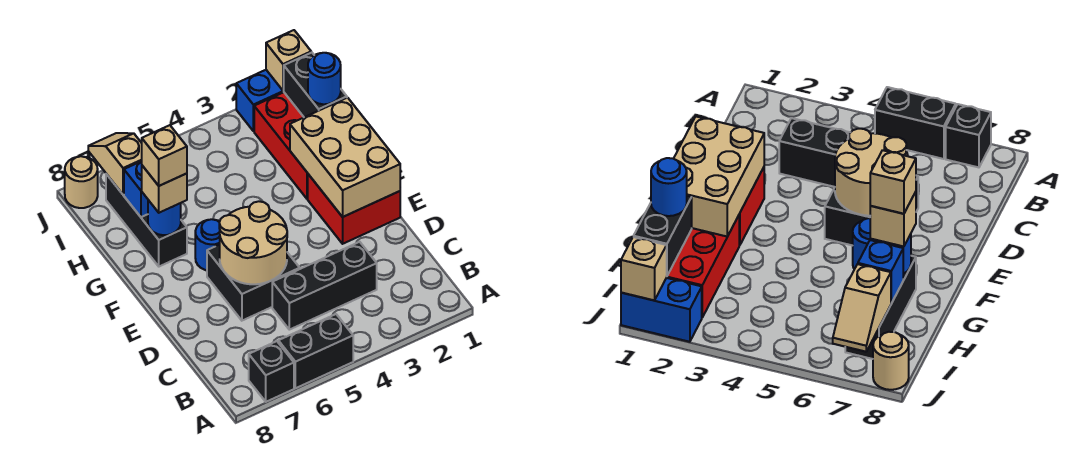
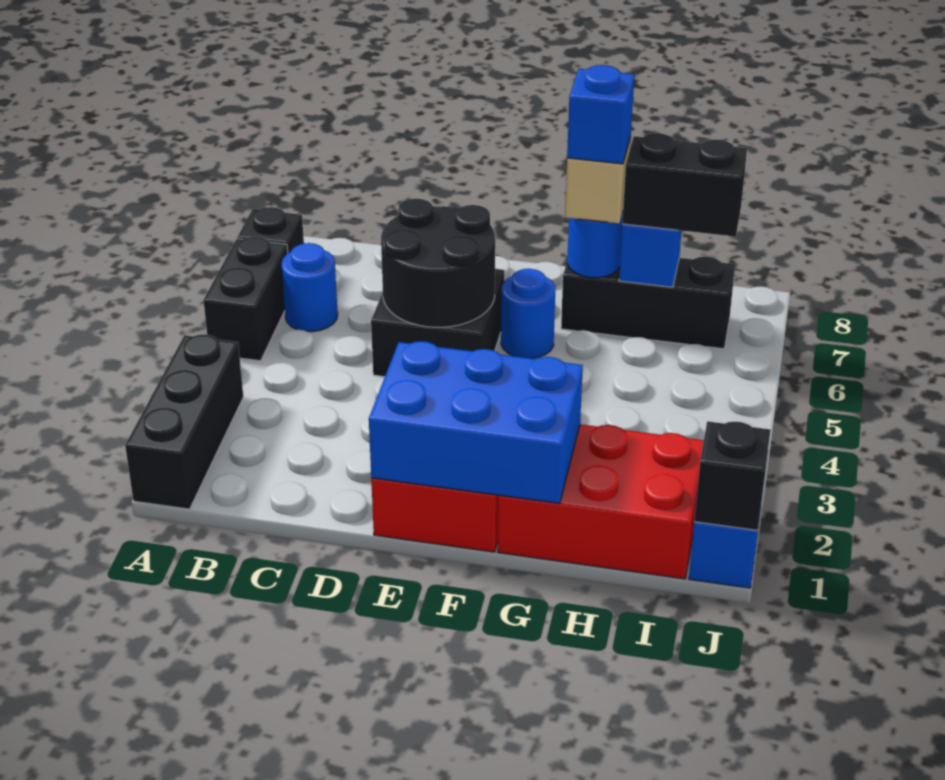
black brick C3:C5 level 1 -> black brick A1:A3 level 1
tan round brick D5:E6 level 2 -> black round brick D5:E6 level 2
tan brick E1:G2 level 2 -> blue brick E1:G2 level 2
tan brick G7 level 4 -> blue brick G7 level 4
black brick H1:I1 level 2 -> black brick H7:I7 level 3
blue round brick H1 level 3 -> blue round brick B6 level 1
tan slope I7:J7 level 2 top I -> none
tan brick J1 level 2 -> black brick J1 level 2
tan round brick J8 level 1 -> none

